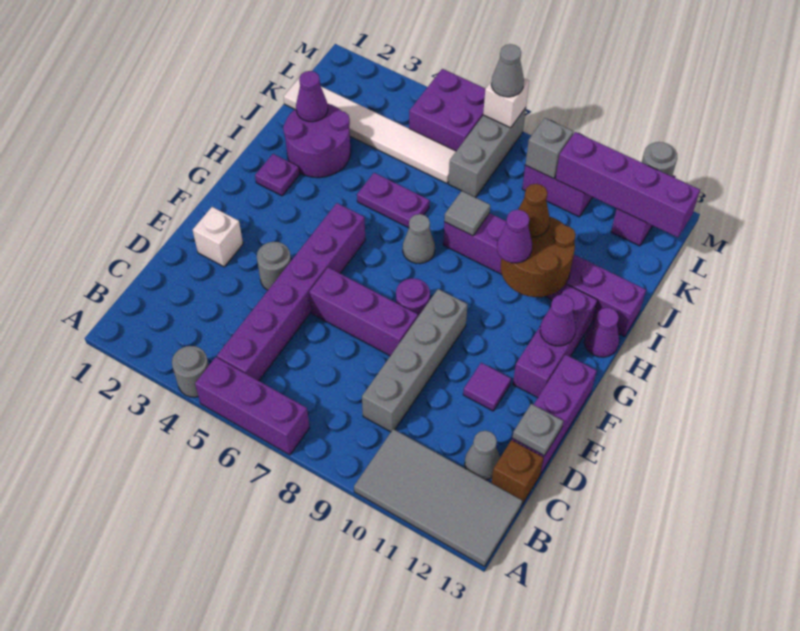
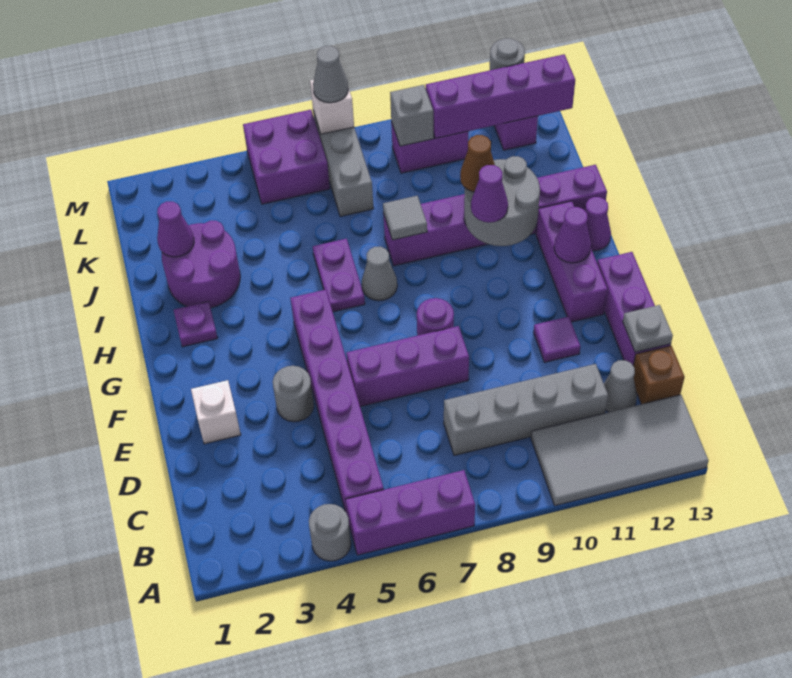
grey brick C9:F9 level 1 -> grey brick C8:C11 level 1
brown round brick H10:I11 level 2 -> grey round brick H10:I11 level 2
purple plate I5:I6 level 1 -> purple plate H6:I6 level 1
white tile K1:K6 level 1 -> none

